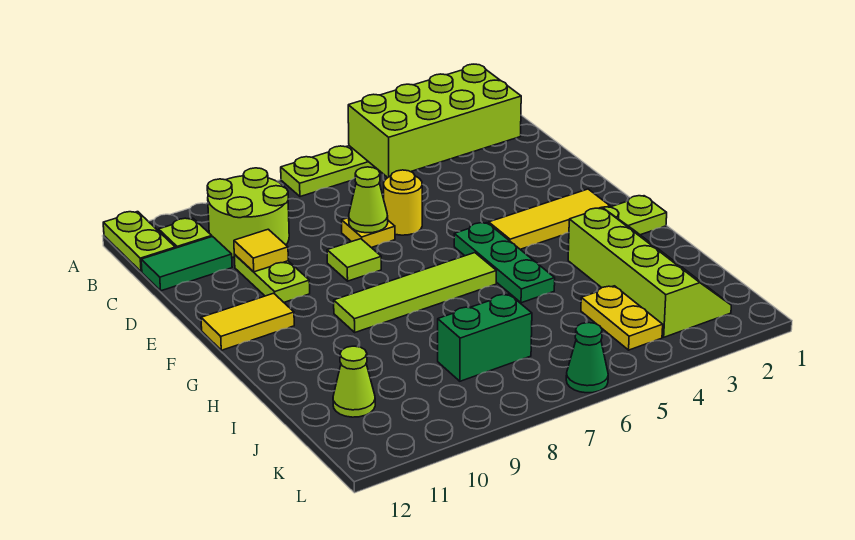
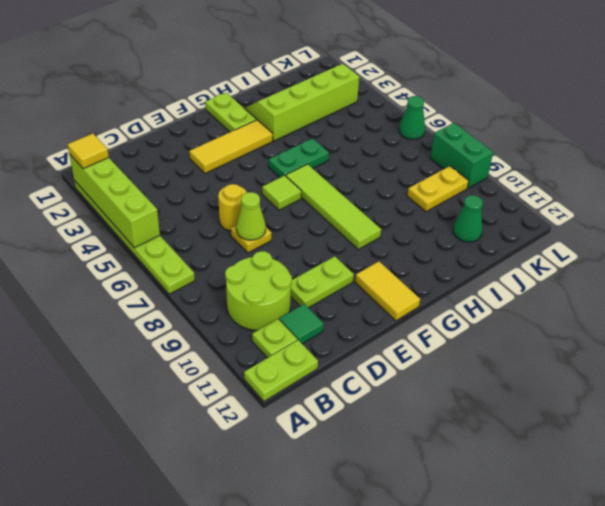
lime brick A2:B5 level 2 -> lime brick A2:A5 level 2
green tile C11:C12 level 1 -> green tile C11 level 1
yellow tile D10 level 2 -> yellow tile A2 level 3
lime tile E8 level 1 -> lime tile F6 level 1
yellow tile F2:F4 level 1 -> yellow tile E3:G3 level 1
green plate F5:H5 level 1 -> green plate G5:H5 level 1
yellow plate J4:K4 level 1 -> yellow plate J9:K9 level 1
green brick J7:J8 level 1 -> green brick L8:L9 level 1
lime cone J11 level 1 -> green cone J11 level 1

